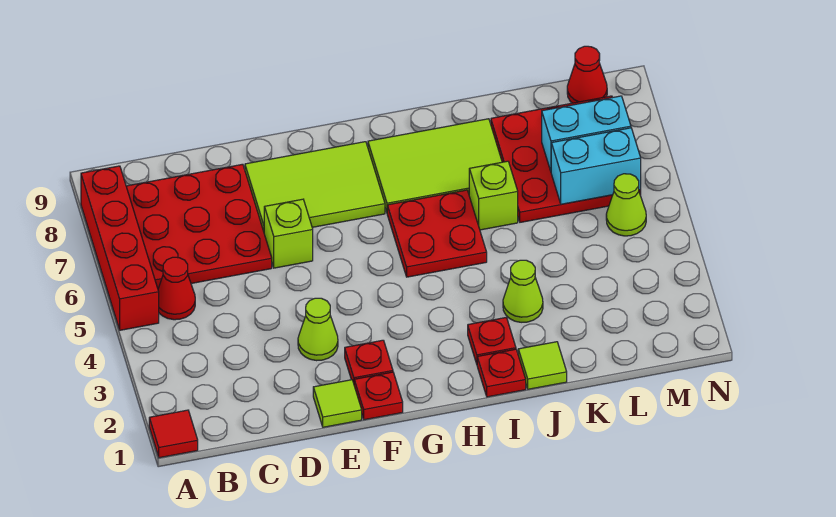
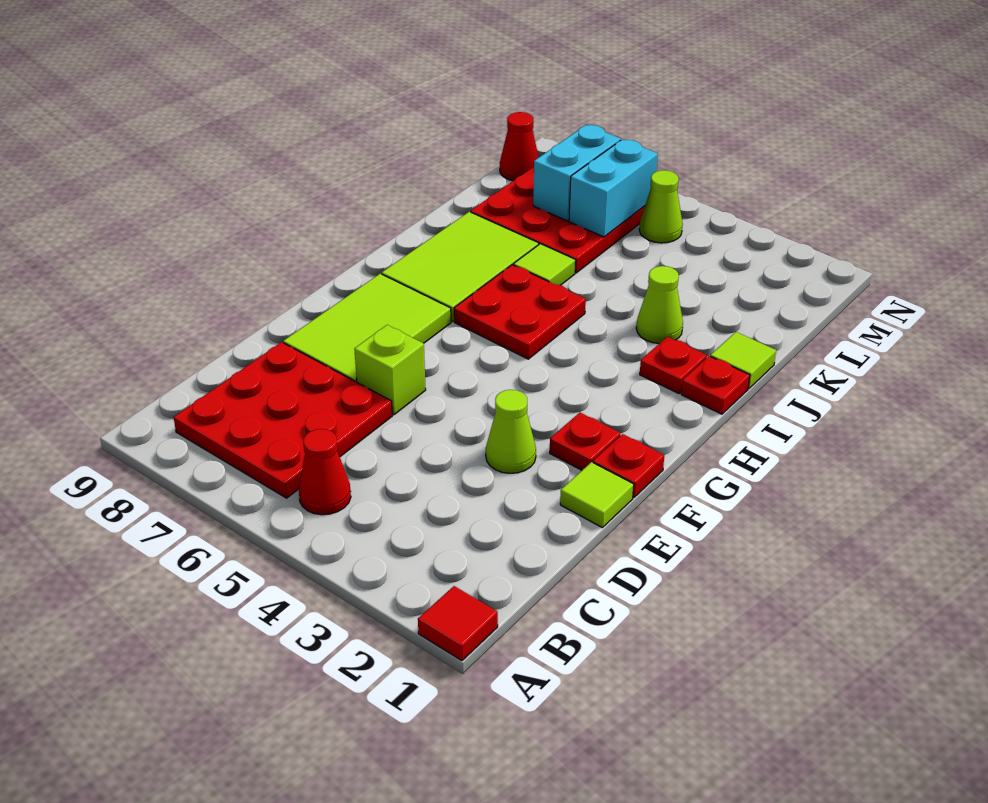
red brick A5:A8 level 1 -> none
lime brick J6 level 1 -> lime tile J6 level 1

